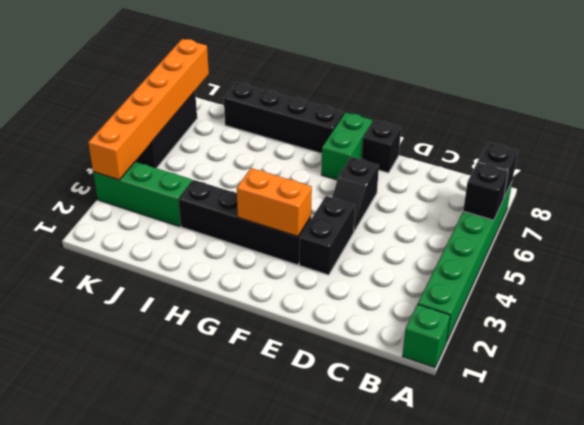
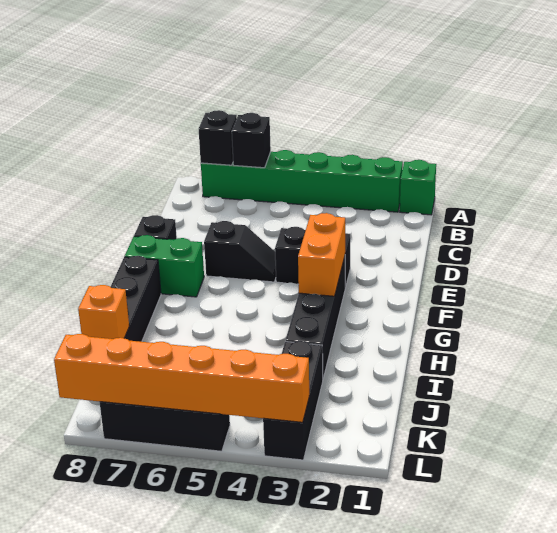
green brick J3:L3 level 1 -> black brick J3:L3 level 1
none -> orange brick J8 level 2

